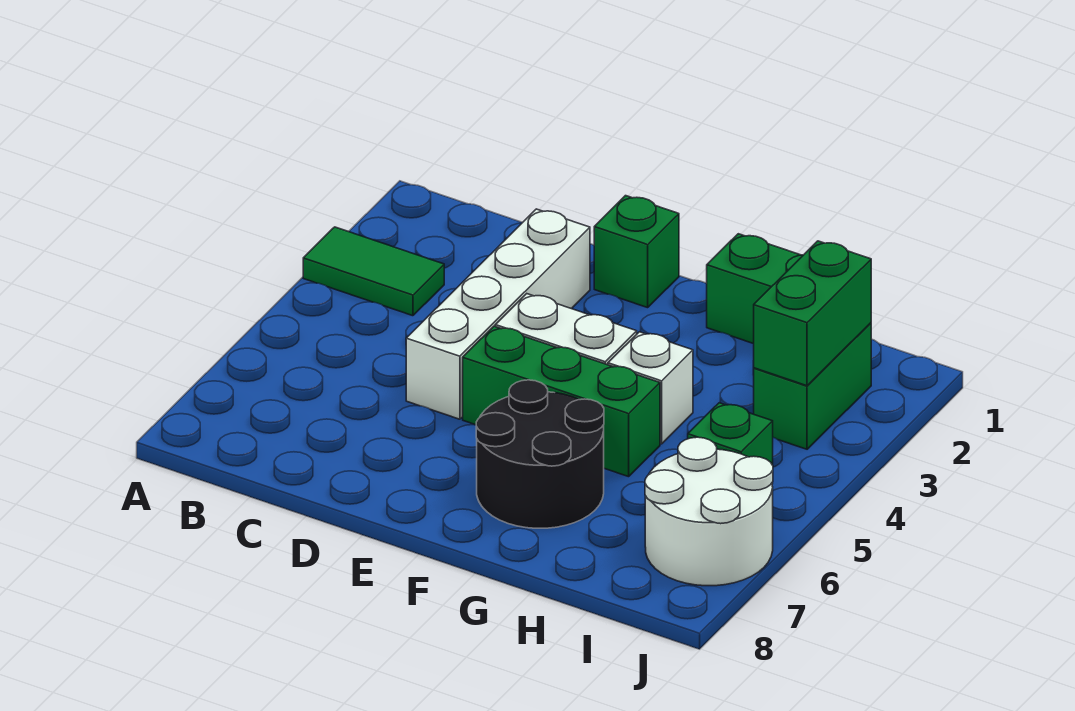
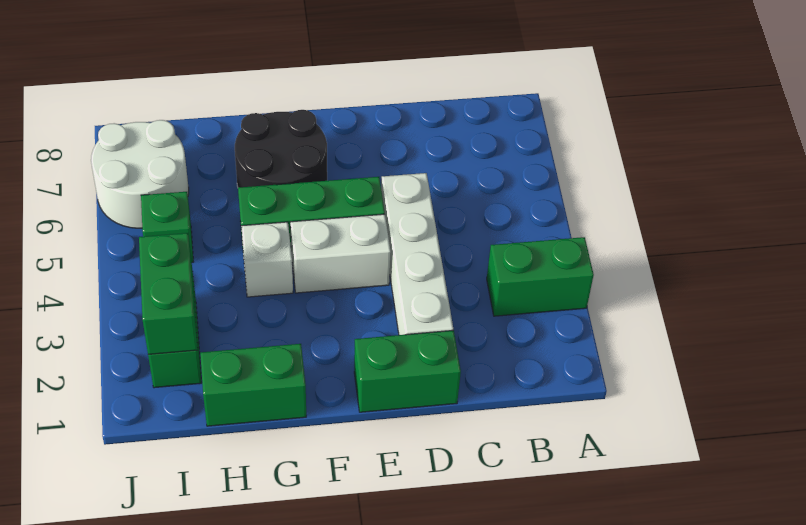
green tile A3:B3 level 1 -> green brick A3:B3 level 1
green brick E1 level 1 -> green brick D1:E1 level 1

